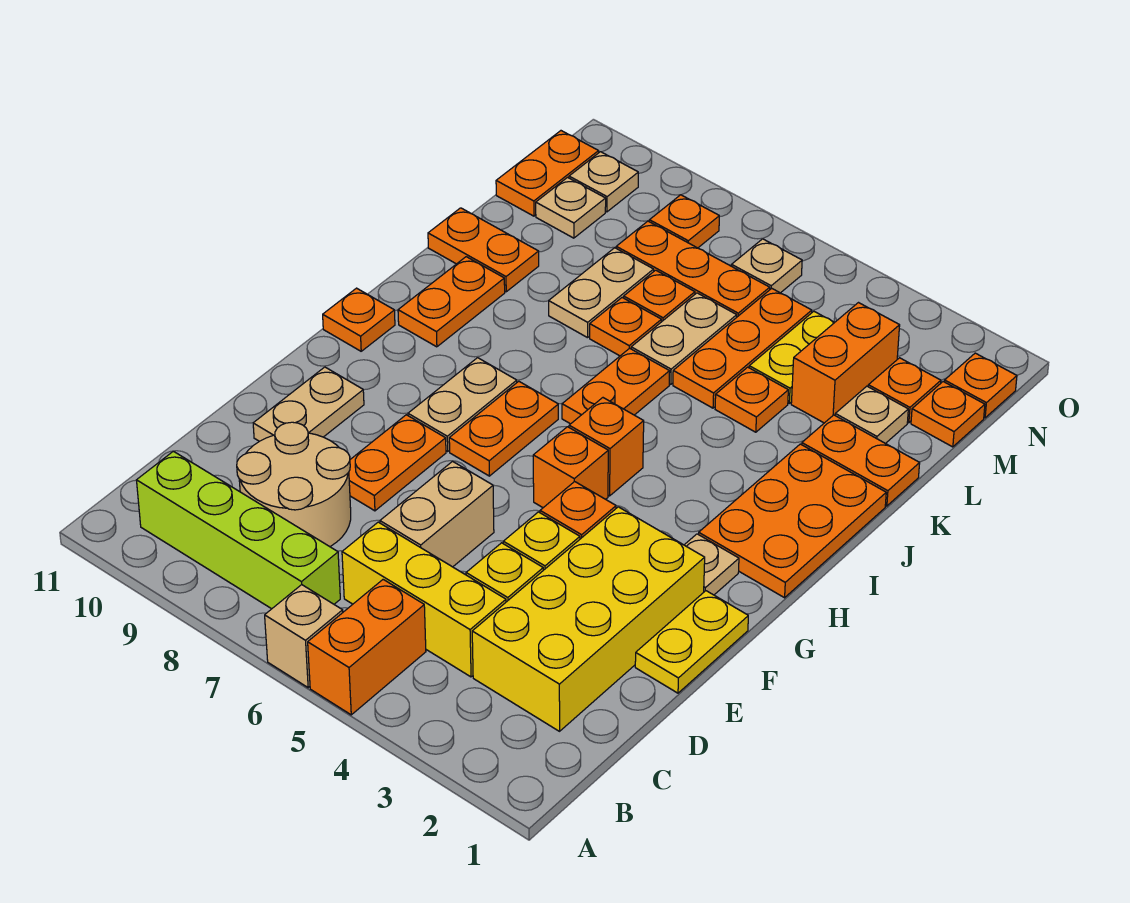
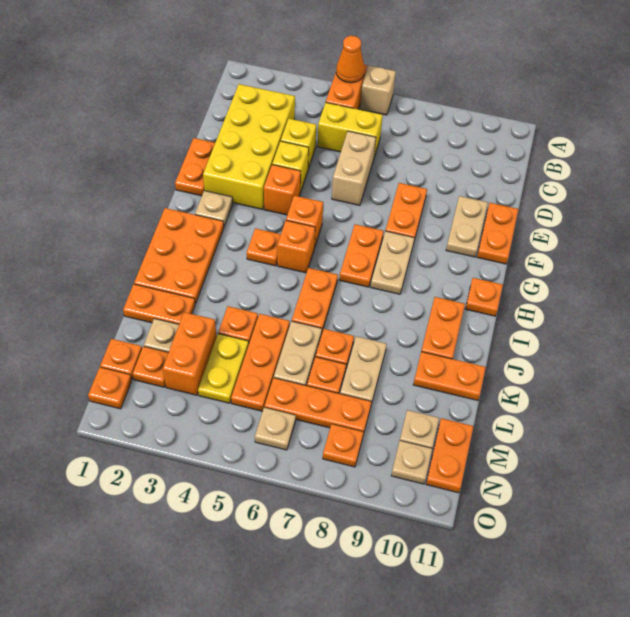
none -> orange cone A5 level 2
lime brick B7:B10 level 1 -> none
yellow brick C4:C6 level 1 -> yellow brick C5:C6 level 1
tan round brick C8:D9 level 1 -> none
yellow plate E1:F1 level 1 -> orange plate E1:F1 level 1
none -> orange plate E11:F11 level 1
none -> orange plate H4 level 1

